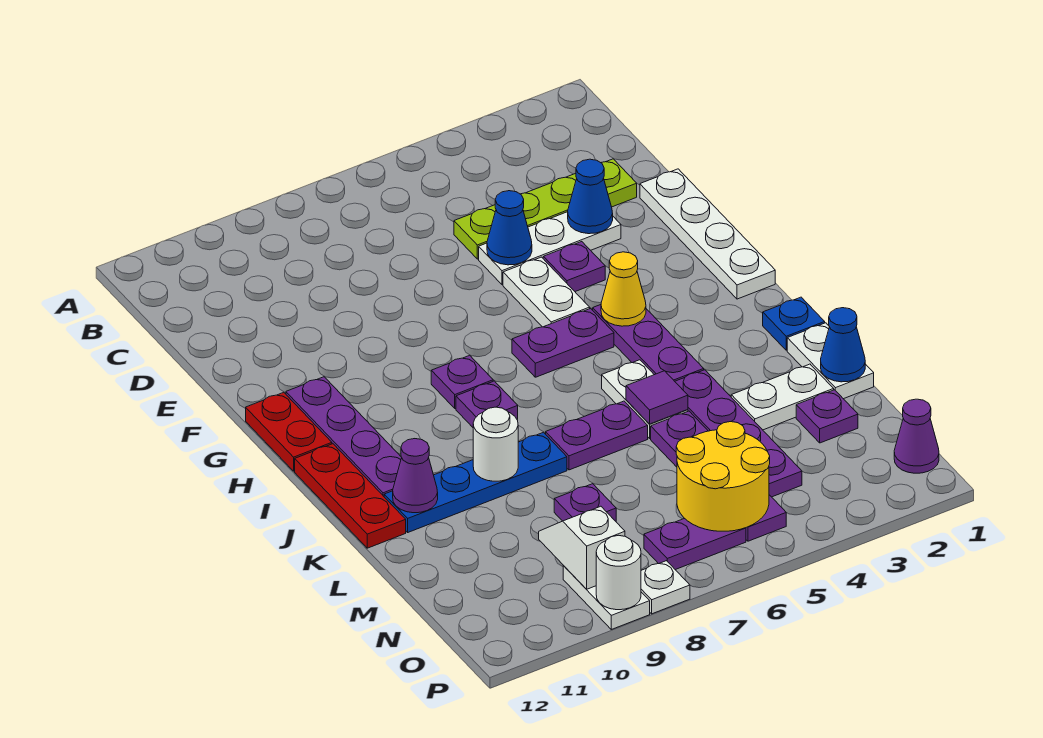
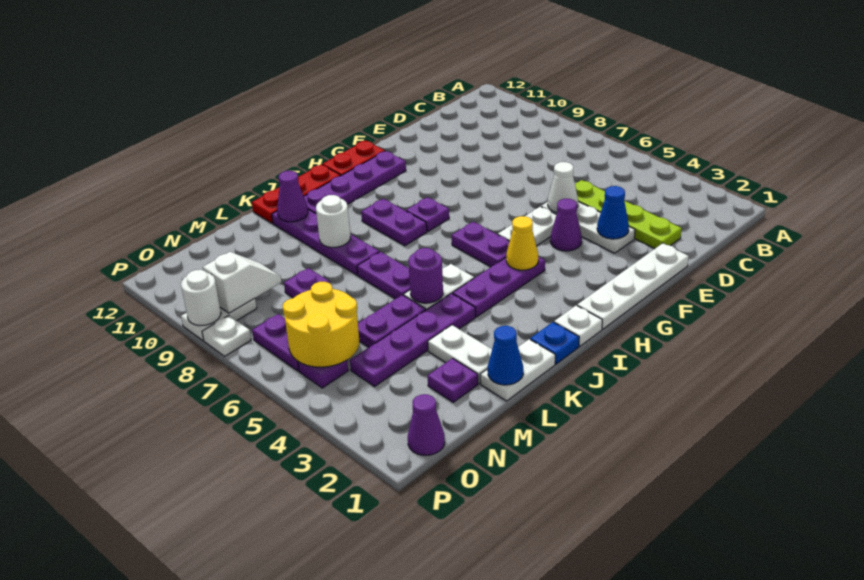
blue cone E5 level 2 -> white cone E5 level 2
purple plate F4 level 1 -> purple cone F4 level 1
none -> white plate I1 level 1
purple plate I8 level 1 -> purple plate I8:I9 level 1
purple tile K5 level 2 -> purple round brick K5 level 2
blue plate K8:K11 level 1 -> purple plate K8:K11 level 1

